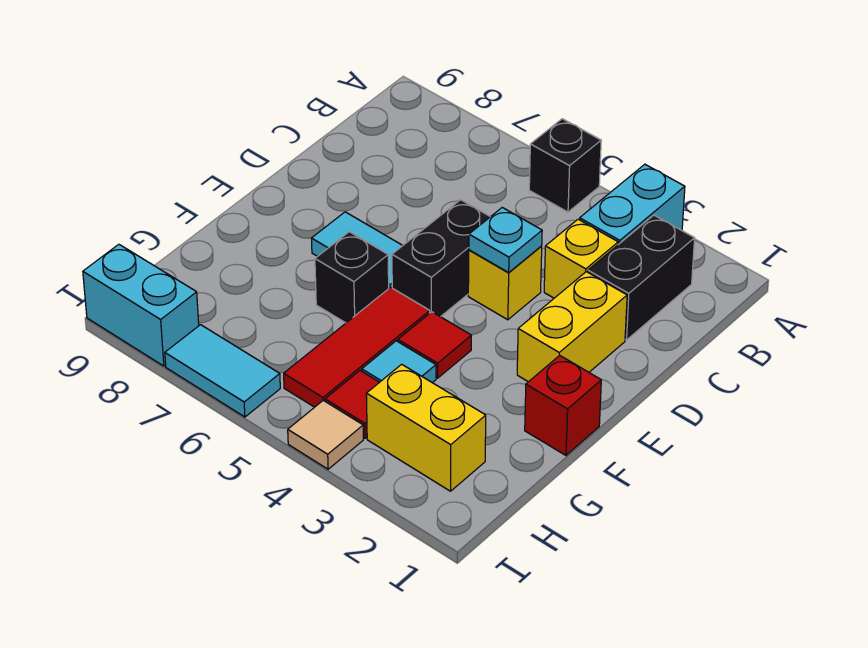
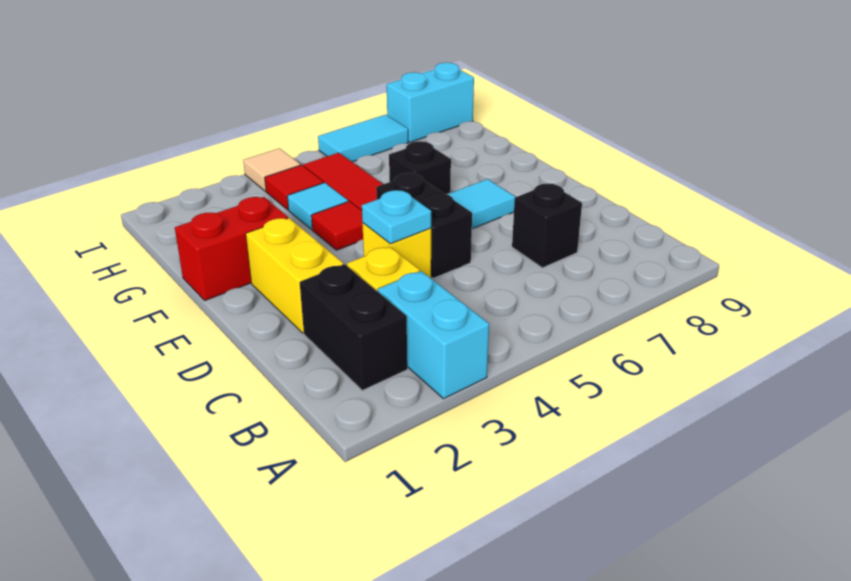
black brick A5 level 1 -> black brick C7 level 1
red brick F1 level 1 -> red brick F1:F2 level 1
yellow brick H2:H3 level 1 -> none

